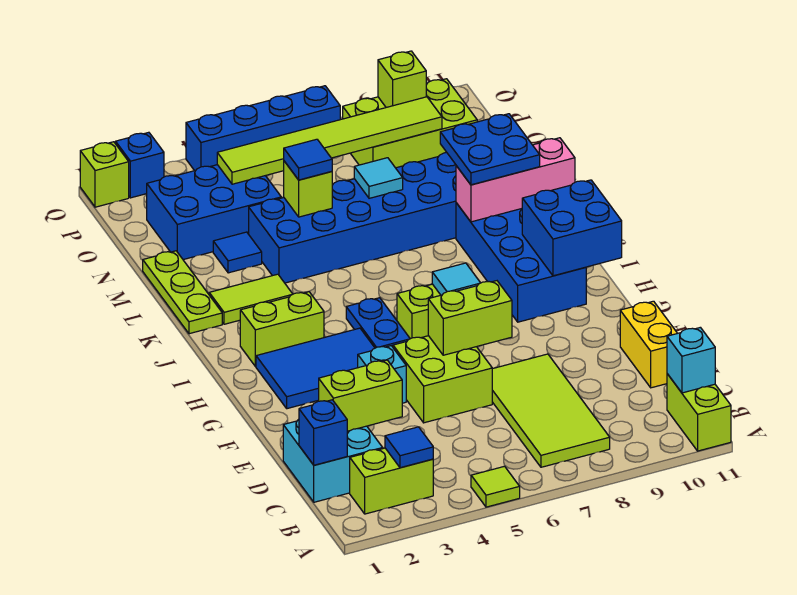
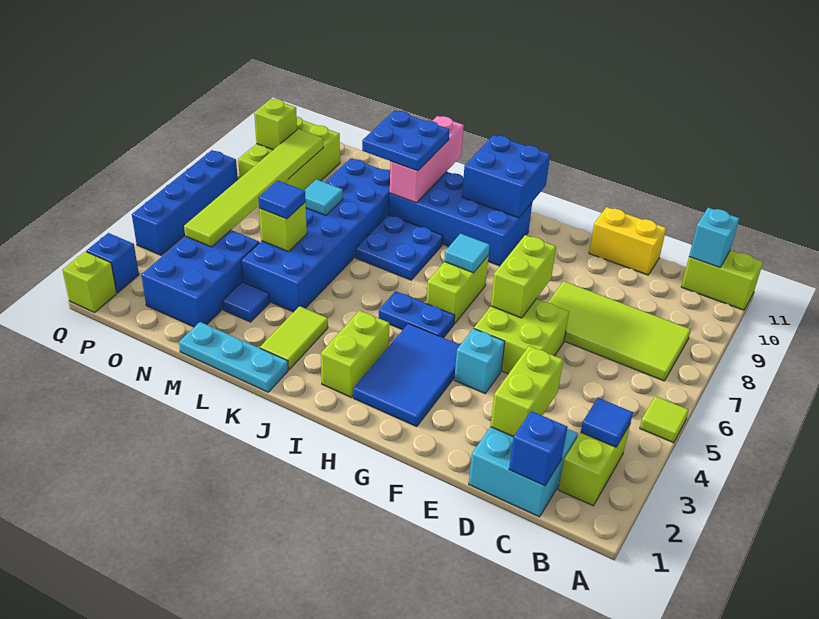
none -> blue plate J7:K8 level 1
lime plate K1:M1 level 1 -> cyan plate K1:M1 level 1

